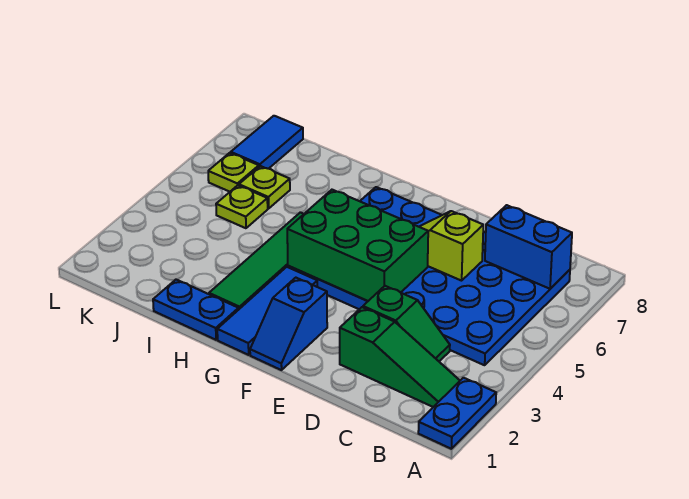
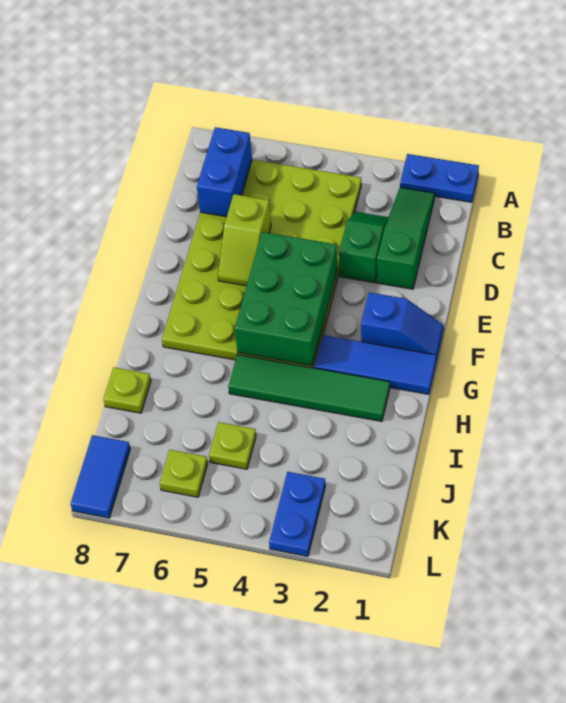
blue plate B4:G7 level 1 -> lime plate B4:G7 level 1
blue plate H1:I1 level 1 -> blue plate K3:L3 level 1
lime plate J6 level 1 -> lime plate I8 level 1
blue tile K7:K8 level 1 -> blue tile K8:L8 level 1

